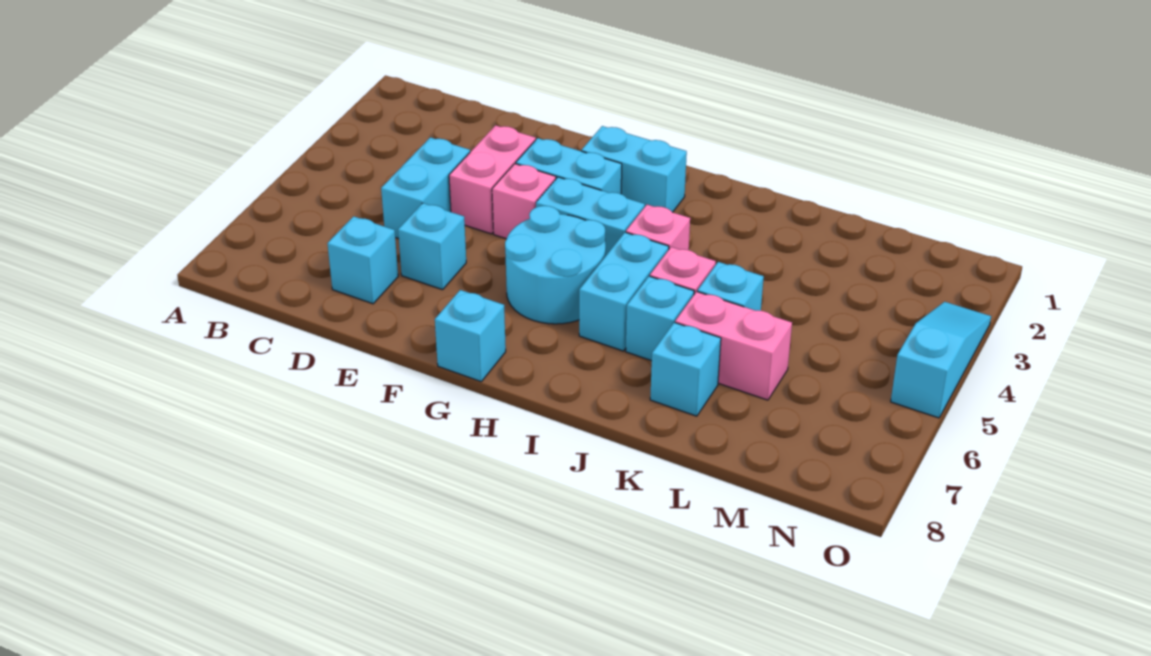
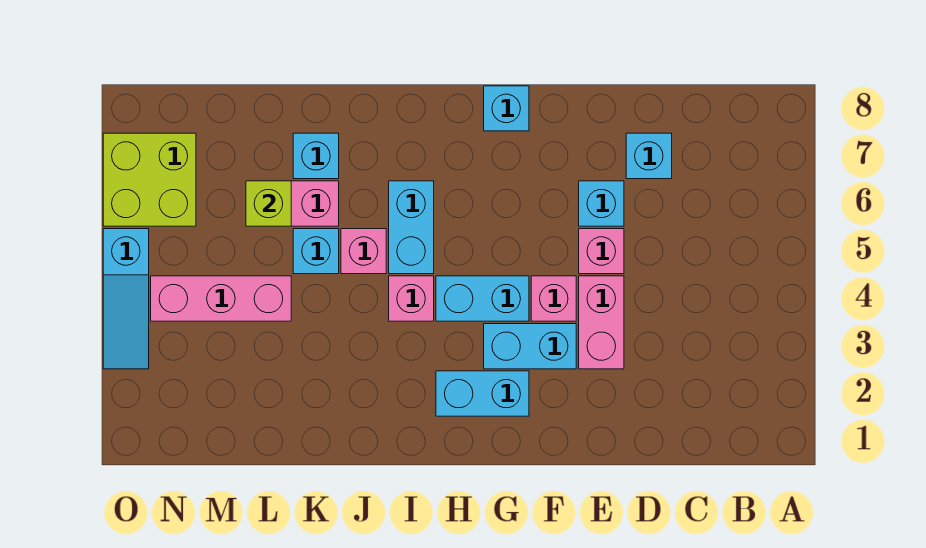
cyan brick D4:D5 level 1 -> none
none -> pink brick E5 level 1
cyan round brick G5:H6 level 1 -> none
cyan brick J6 level 1 -> none
none -> pink brick L4:N4 level 1
none -> lime brick L6 level 2
none -> lime brick N6:O7 level 1

